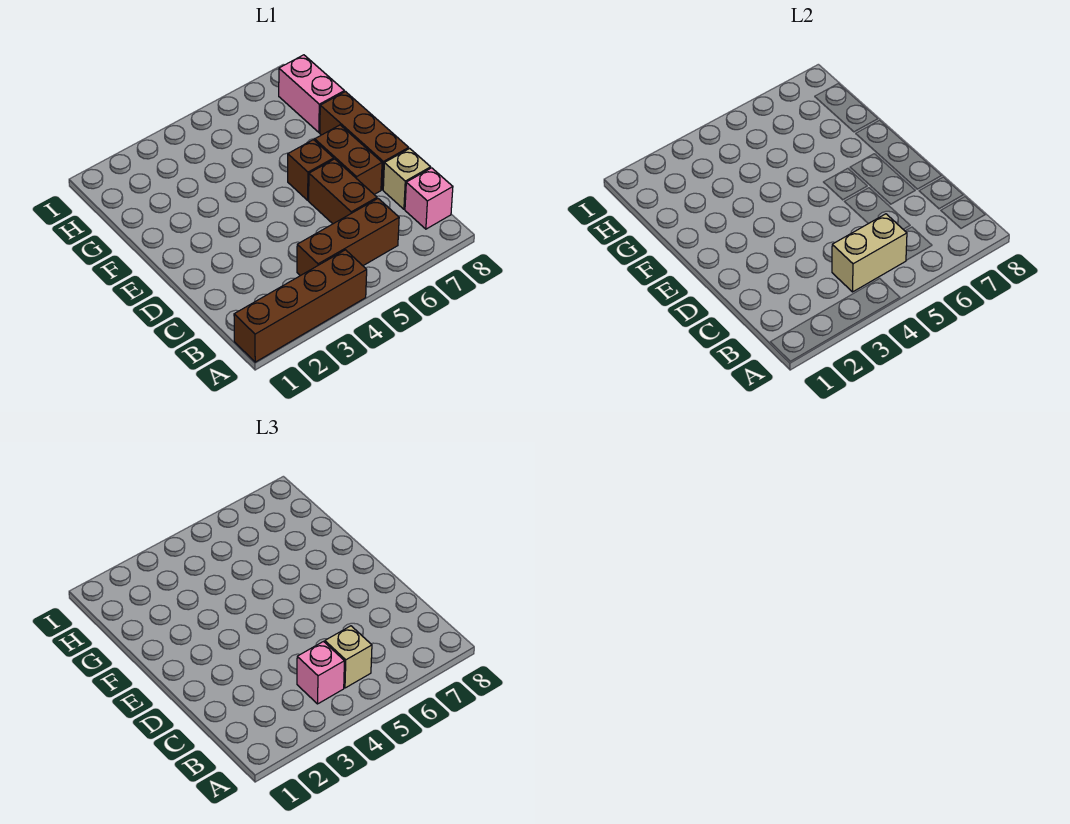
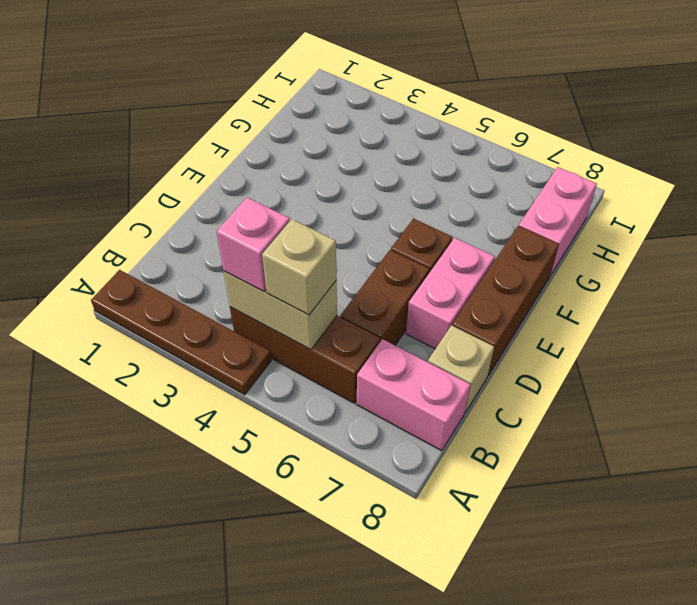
brown brick A1:A4 level 1 -> brown plate A1:A4 level 1
pink brick B8 level 1 -> pink brick B7:B8 level 1
brown brick D7:E7 level 1 -> pink brick D7:E7 level 1

